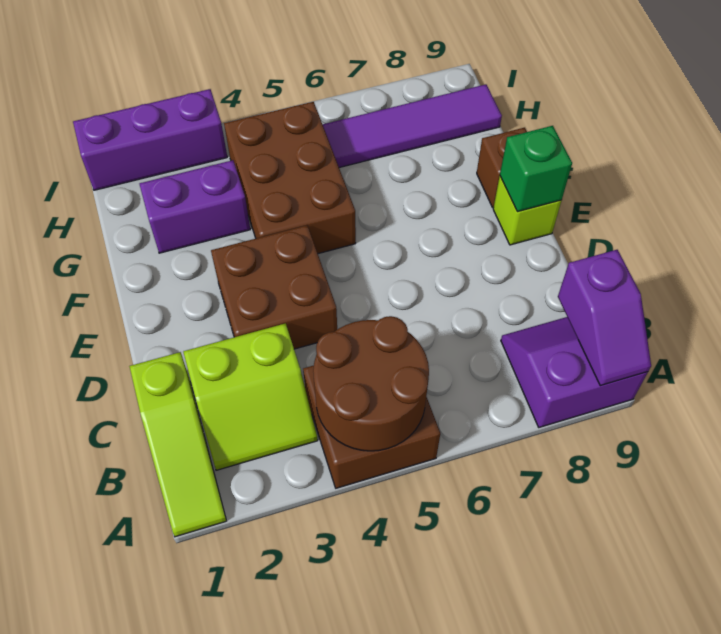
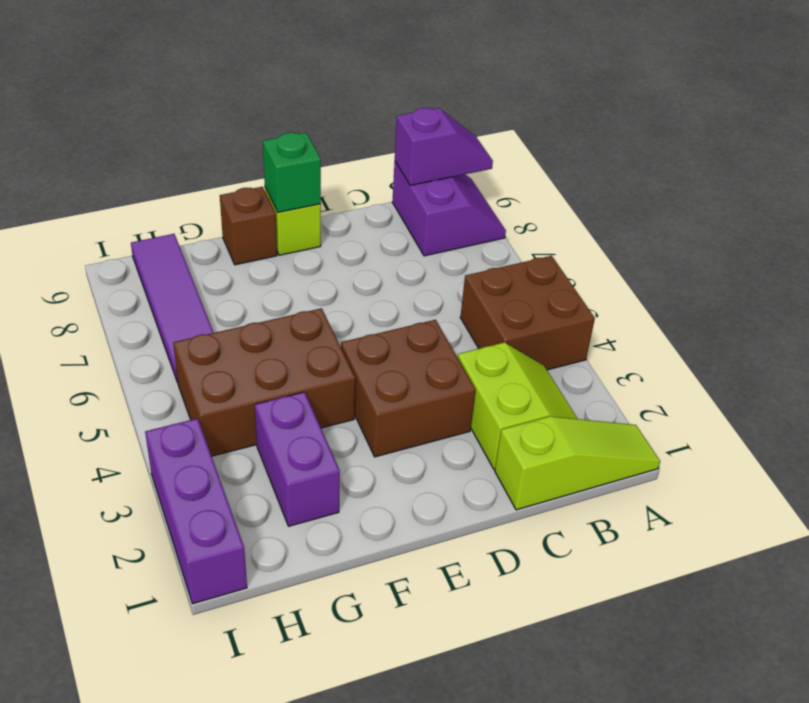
brown round brick A4:B5 level 2 -> none
purple slope A8:B9 level 1 top A -> purple slope A8:B9 level 1 top B

